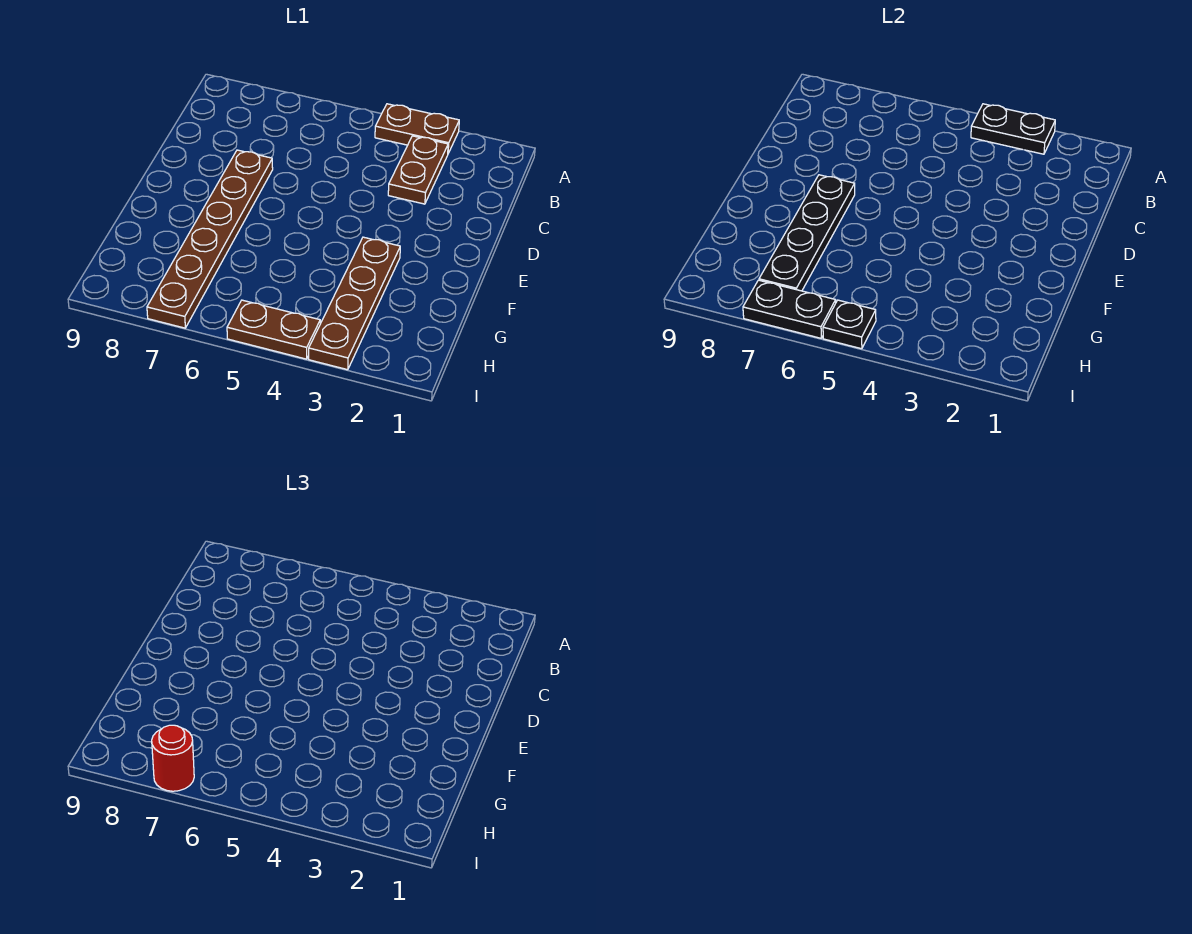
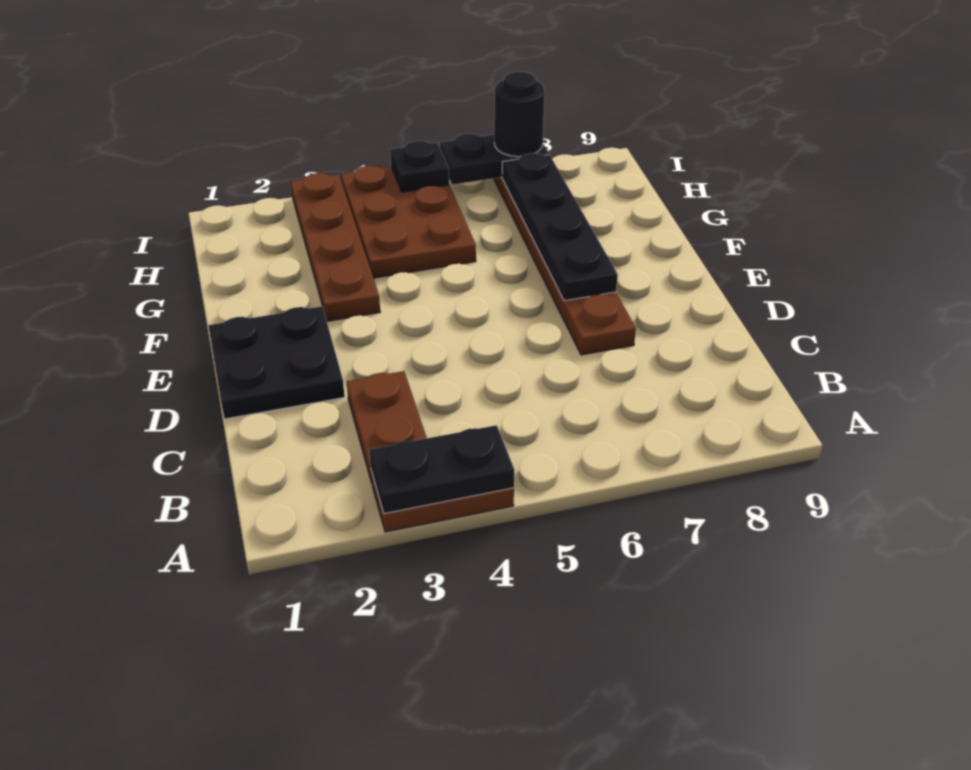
none -> black plate D1:E2 level 1
brown plate I4:I5 level 1 -> brown plate G4:I5 level 1
red round brick I7 level 3 -> black round brick I7 level 3

